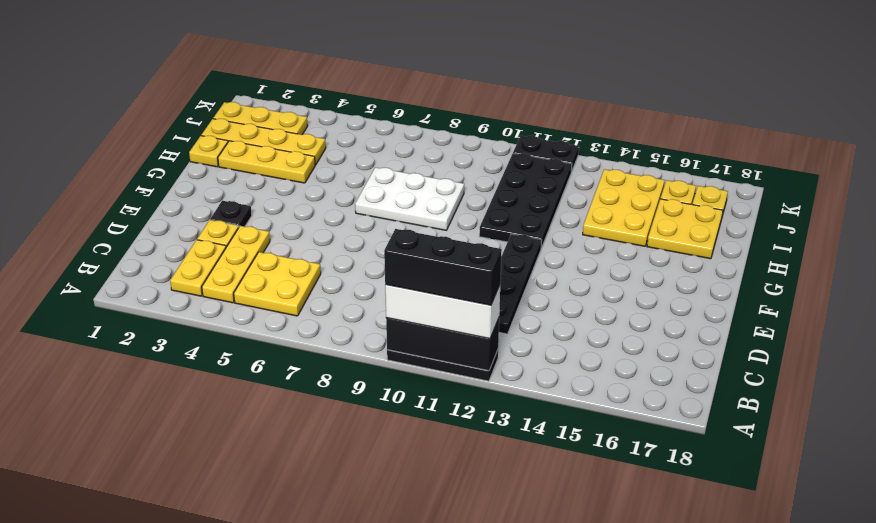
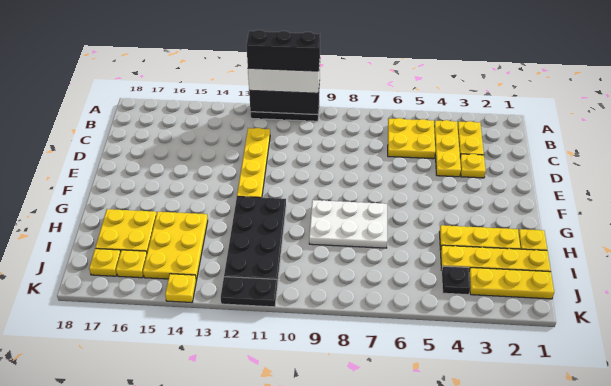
black plate C12:F12 level 1 -> yellow plate C12:F12 level 1
black plate E3 level 1 -> black plate J4 level 1
none -> yellow plate K14 level 1

